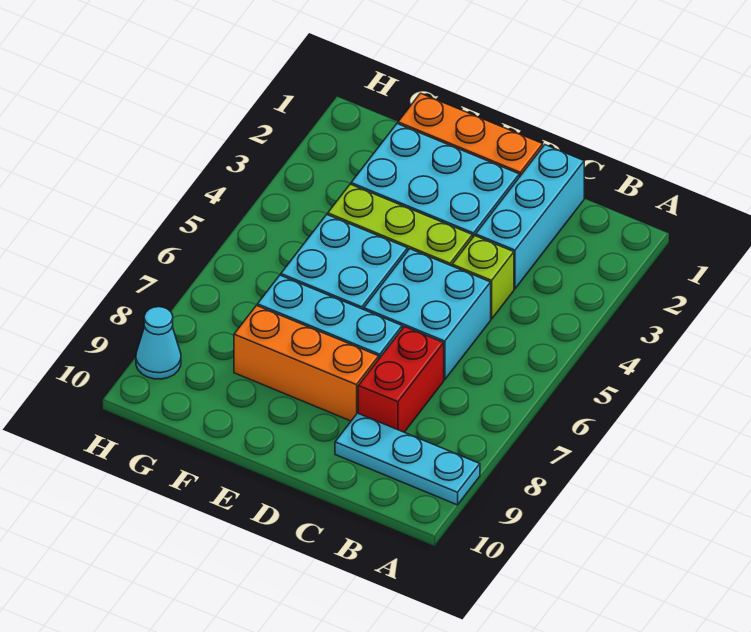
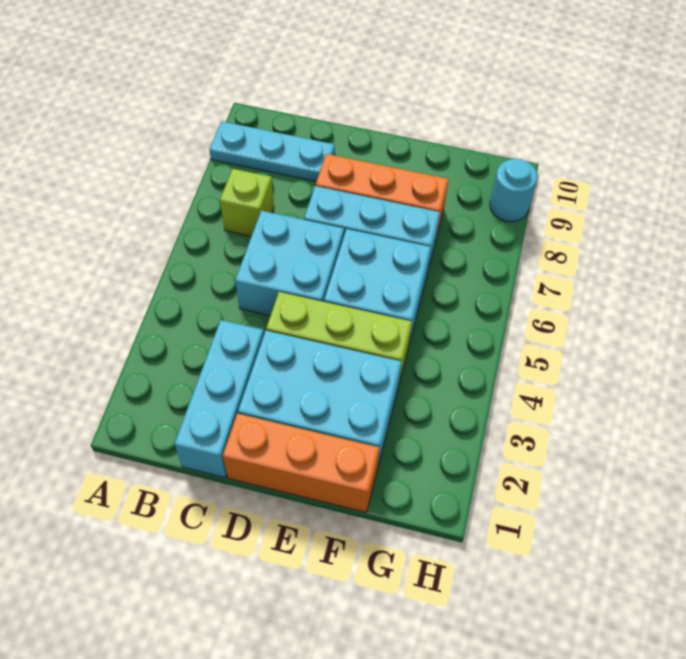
lime brick C4 level 1 -> lime brick B7 level 1
red brick C7:C8 level 1 -> none
cyan cone H9 level 1 -> cyan round brick H9 level 1

